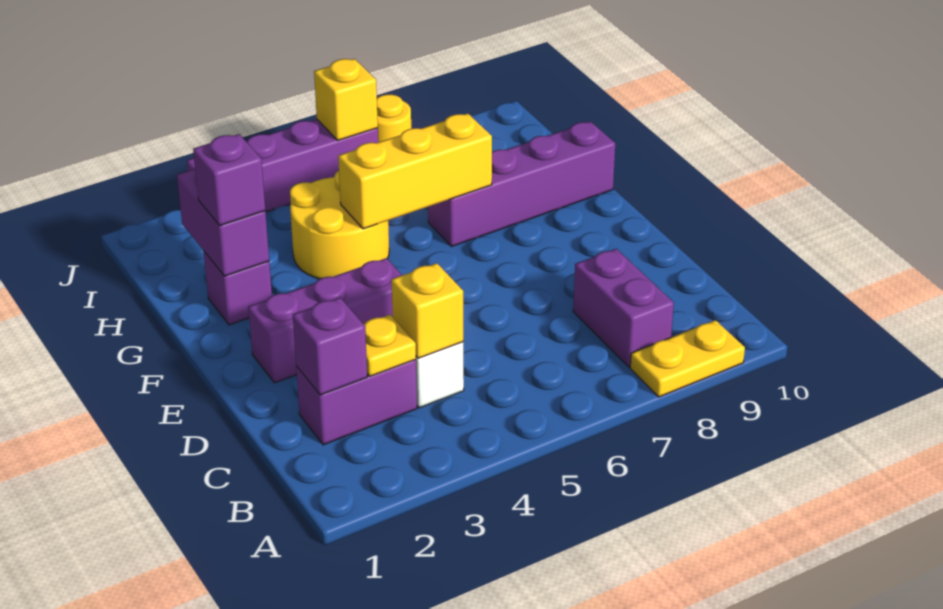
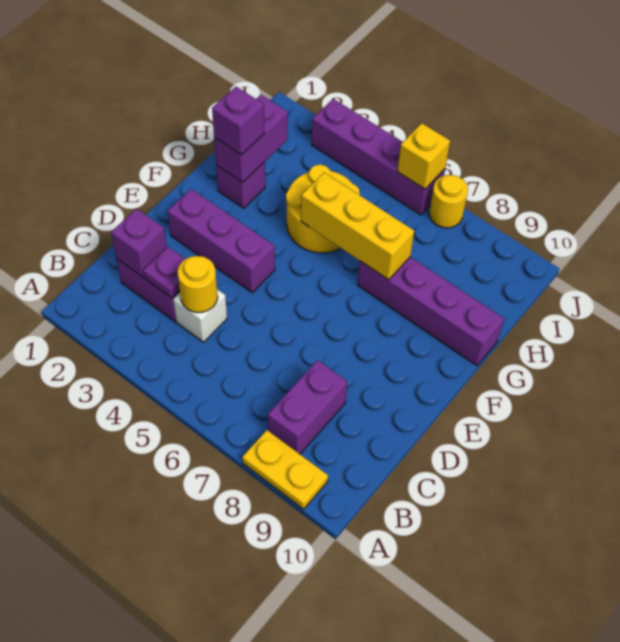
yellow plate C3 level 2 -> purple plate C3 level 2
yellow brick C4 level 2 -> yellow round brick C4 level 2

